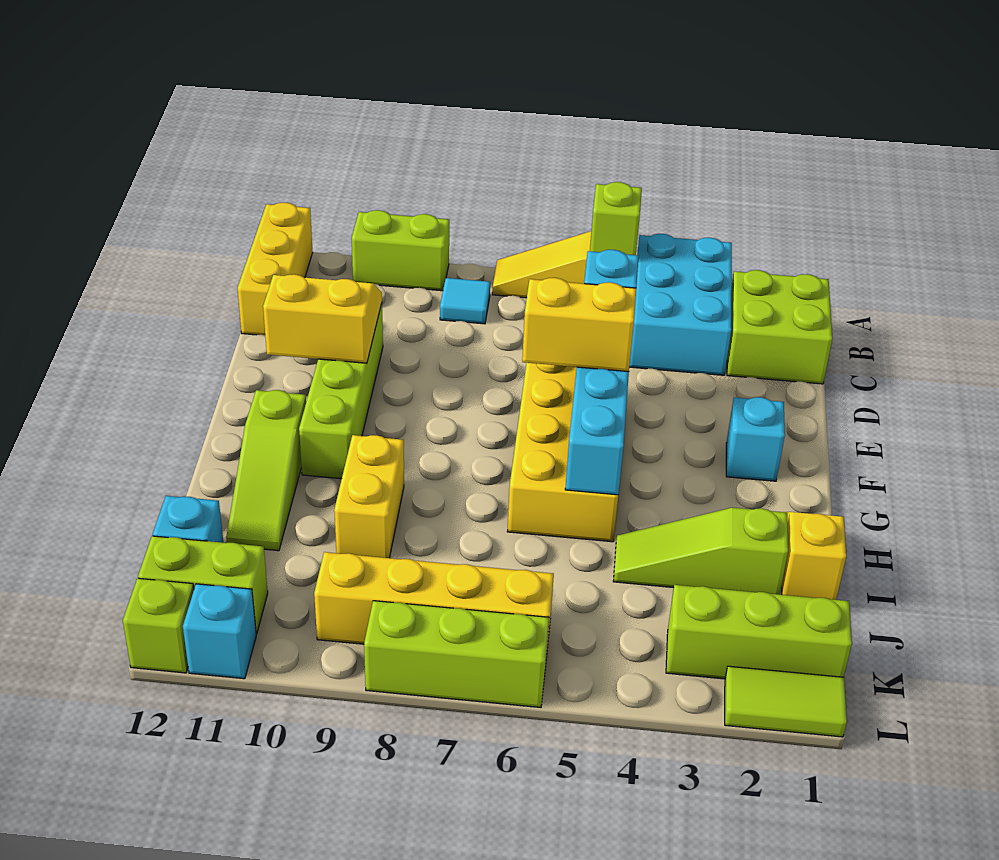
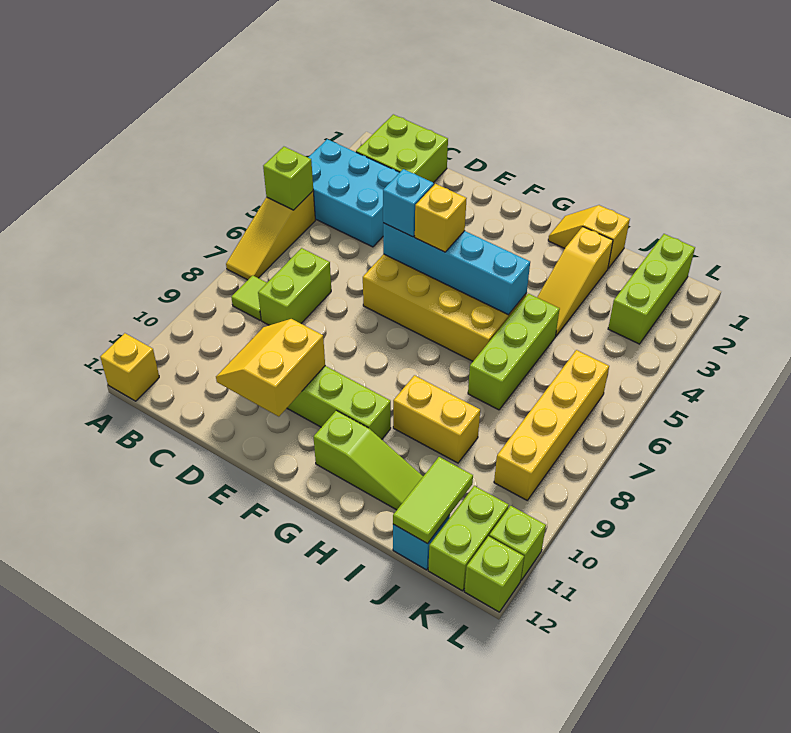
lime brick A9:A10 level 1 -> lime brick C7:C8 level 1
yellow brick A12:C12 level 1 -> yellow brick A12 level 1
cyan tile B8 level 1 -> lime tile B8 level 1
cyan brick F2 level 1 -> none
yellow brick F5:F6 level 3 -> yellow brick F5 level 3
lime slope I2:I4 level 1 top 2 -> yellow slope I2:I4 level 1 top 2
lime tile L1:L2 level 1 -> lime tile J11:J12 level 2
lime brick L6:L8 level 1 -> lime brick I5:I7 level 1
cyan brick L11 level 1 -> lime brick L11 level 1

